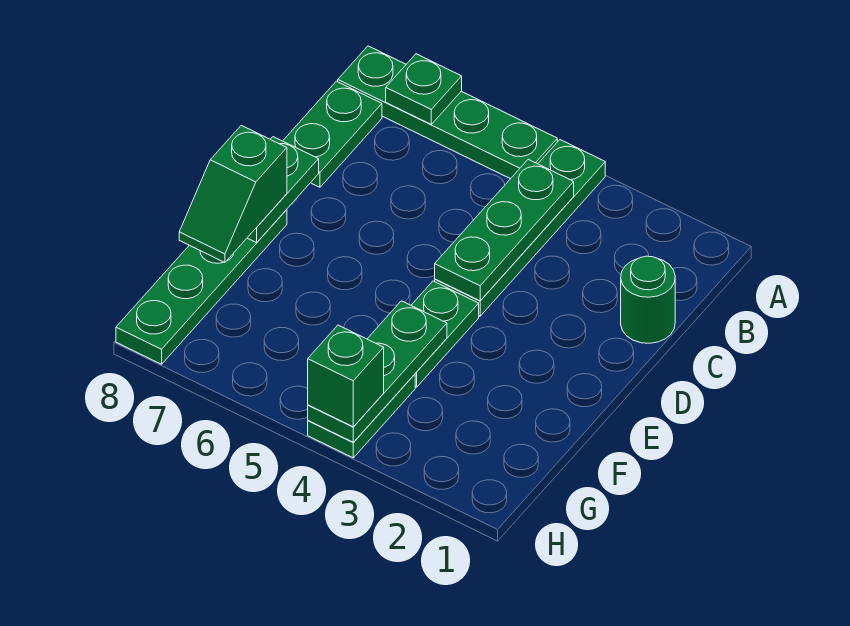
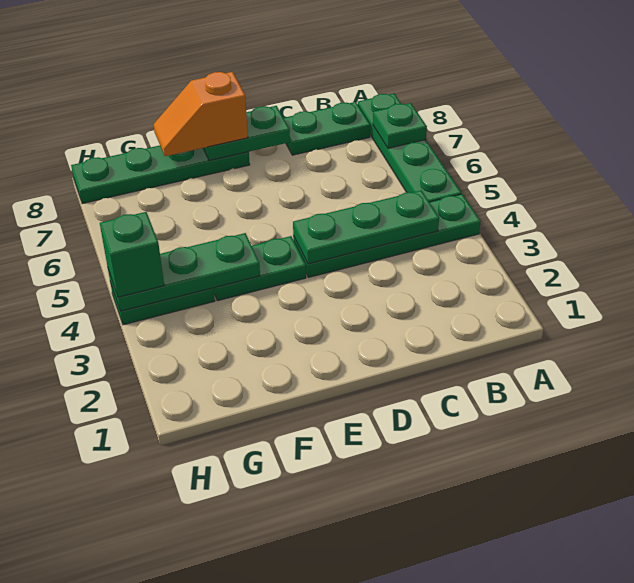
green round brick C1 level 1 -> none
green slope E8:F8 level 3 top E -> orange slope E8:F8 level 3 top E

